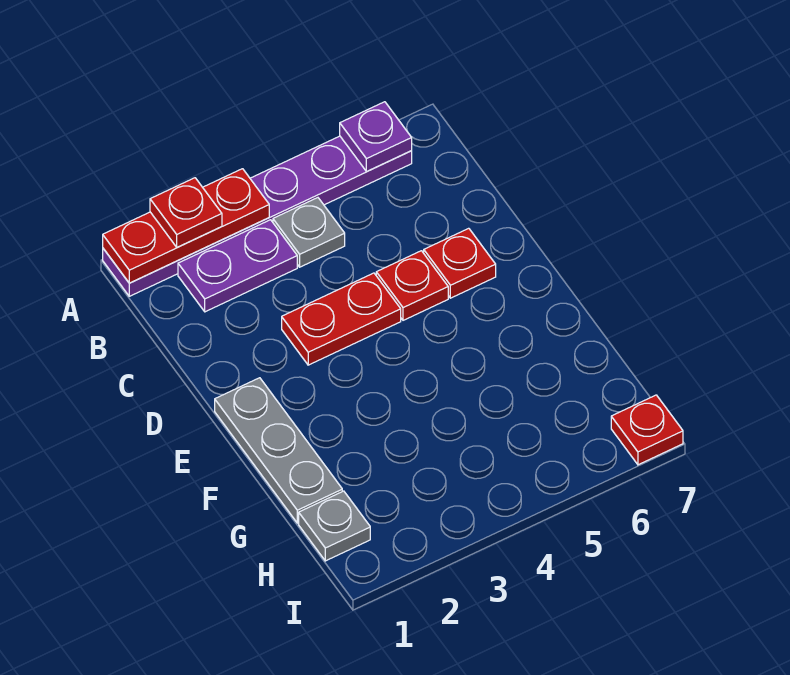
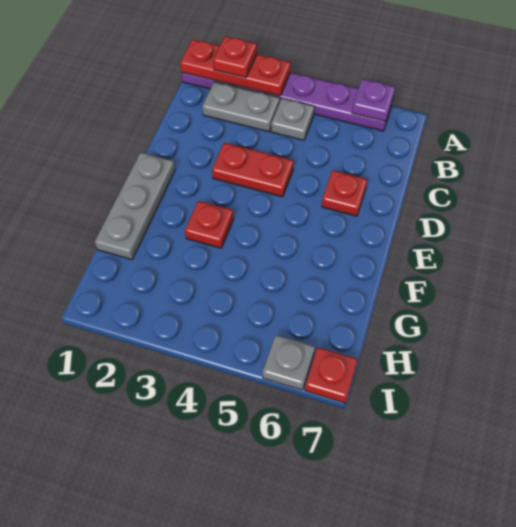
purple plate B2:B3 level 1 -> grey plate B2:B3 level 1
red plate D5 level 1 -> red plate F3 level 1
grey plate H1 level 1 -> grey plate I6 level 1

